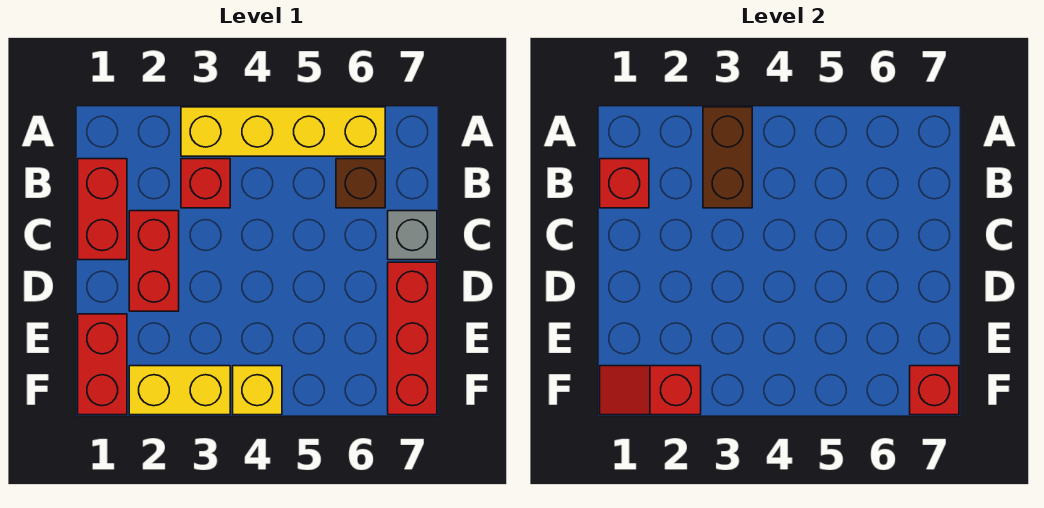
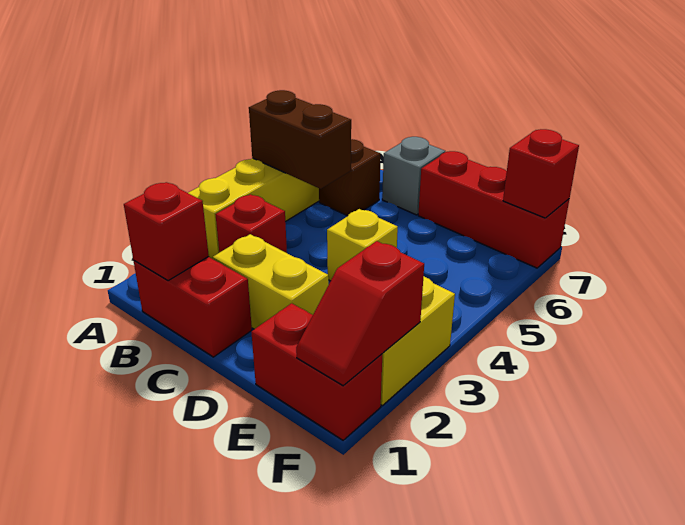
brown brick A3:B3 level 2 -> brown brick A5:B5 level 2
red brick C2:D2 level 1 -> yellow brick C2:D2 level 1
yellow brick F4 level 1 -> yellow brick D4 level 1

